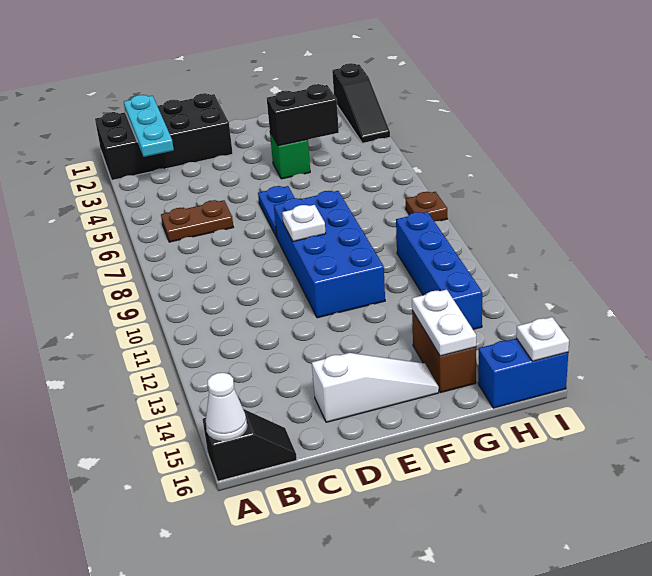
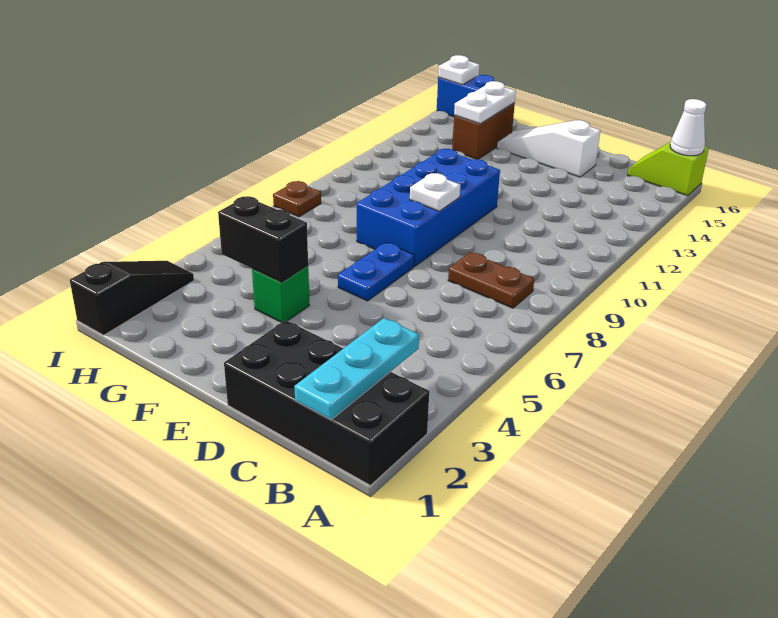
black slope A16:B16 level 1 top A -> lime slope A16:B16 level 1 top A
brown plate B6:C6 level 1 -> brown plate B8:C8 level 1
blue brick H10:H13 level 1 -> none

